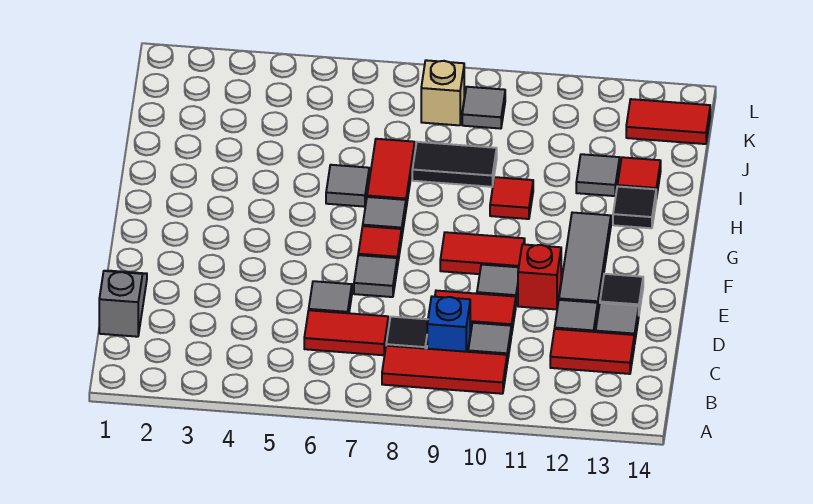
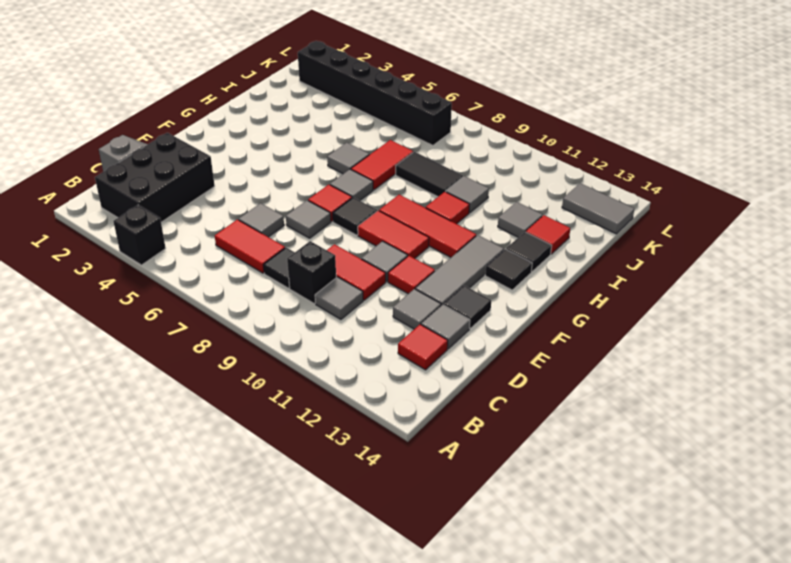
none -> black brick A4 level 1
none -> black brick B2:D3 level 1
red tile B8:B10 level 1 -> red tile G9:G11 level 1
blue brick C9 level 1 -> black brick C9 level 1
red tile C12:C13 level 1 -> red tile C13 level 1
red brick E11 level 1 -> red tile E11 level 1
none -> black tile F8 level 1
none -> black tile G13 level 1
none -> black brick K2:K7 level 1
tan brick K8 level 1 -> none
grey tile K9 level 1 -> grey tile I10 level 1
red tile K13:K14 level 1 -> grey tile K13:K14 level 1

